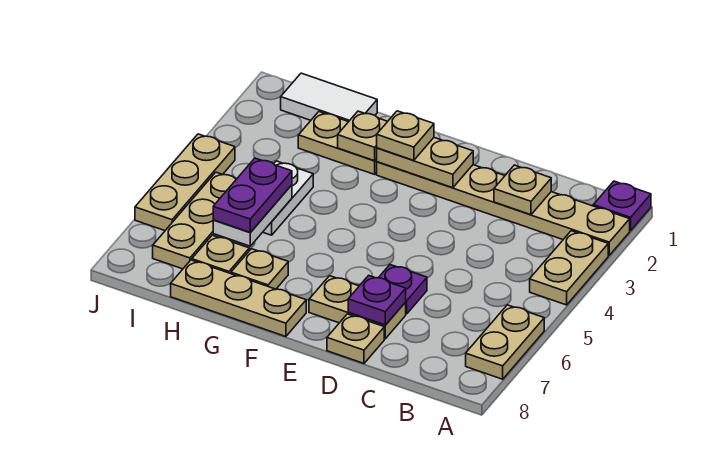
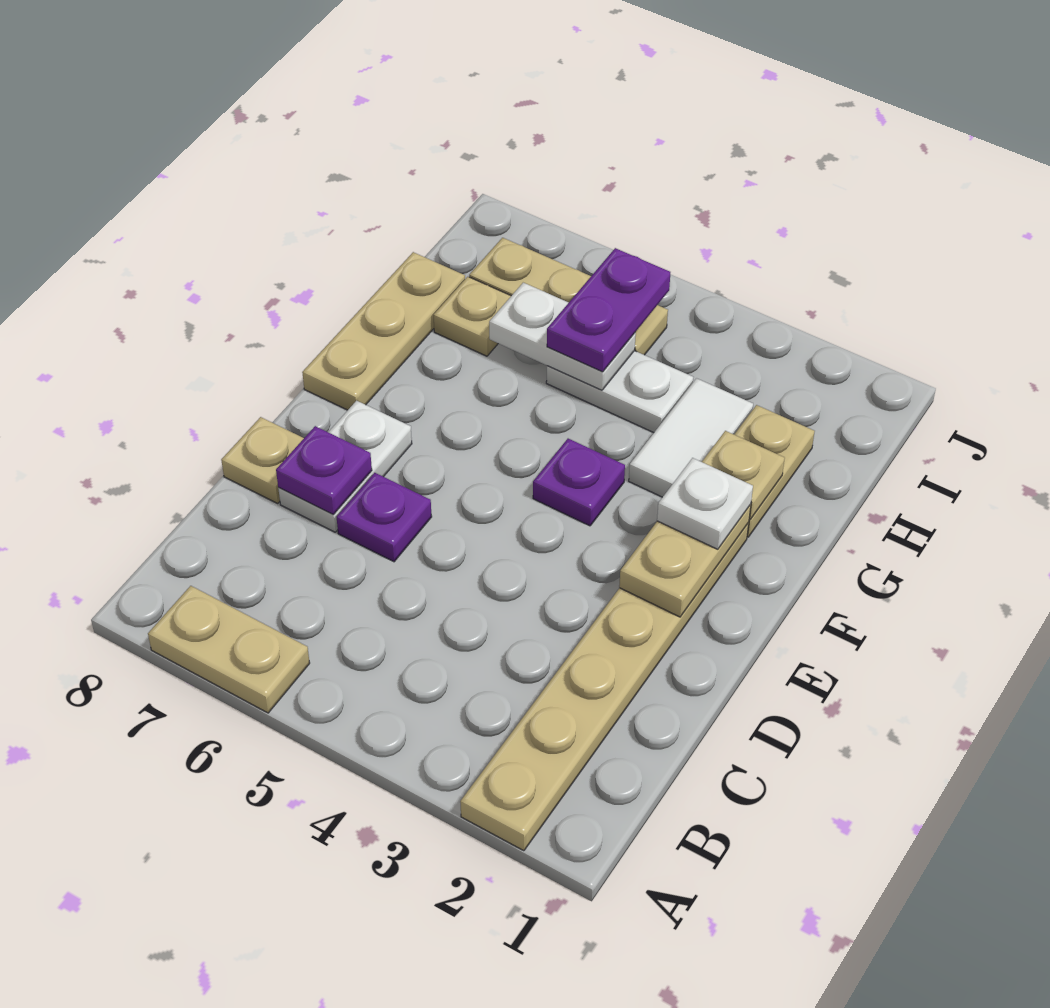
purple plate A1 level 1 -> purple plate F4 level 1
tan plate A3:A4 level 1 -> none
tan plate C2 level 2 -> none
tan plate D7:E7 level 1 -> white plate D7:E7 level 1
tan plate F2 level 3 -> white plate F2 level 3
tan plate G7 level 1 -> none
white tile H1:I1 level 1 -> white tile G3:H3 level 1
purple plate H5:H6 level 3 -> purple plate H5:I5 level 3
tan plate J4:J6 level 1 -> none

